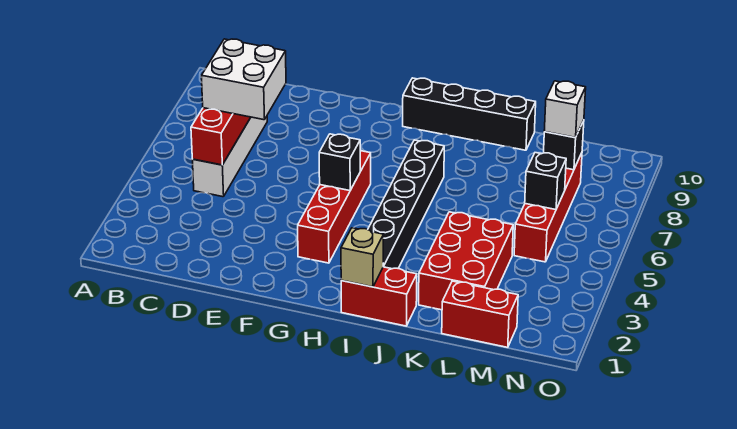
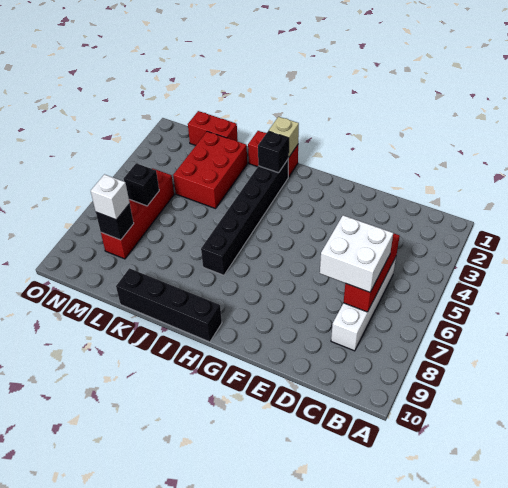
red brick G3:G6 level 1 -> none
black brick G5 level 2 -> black brick I2 level 2

